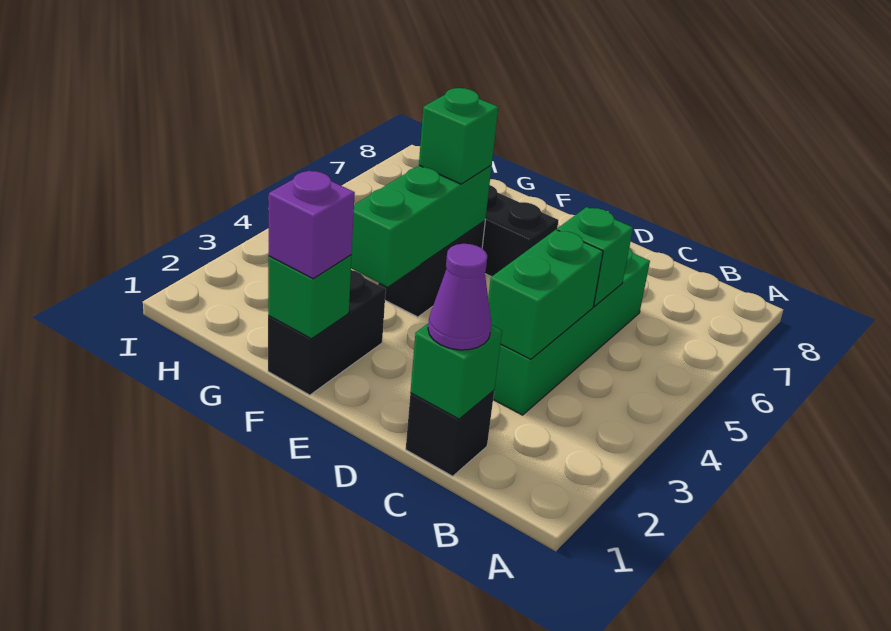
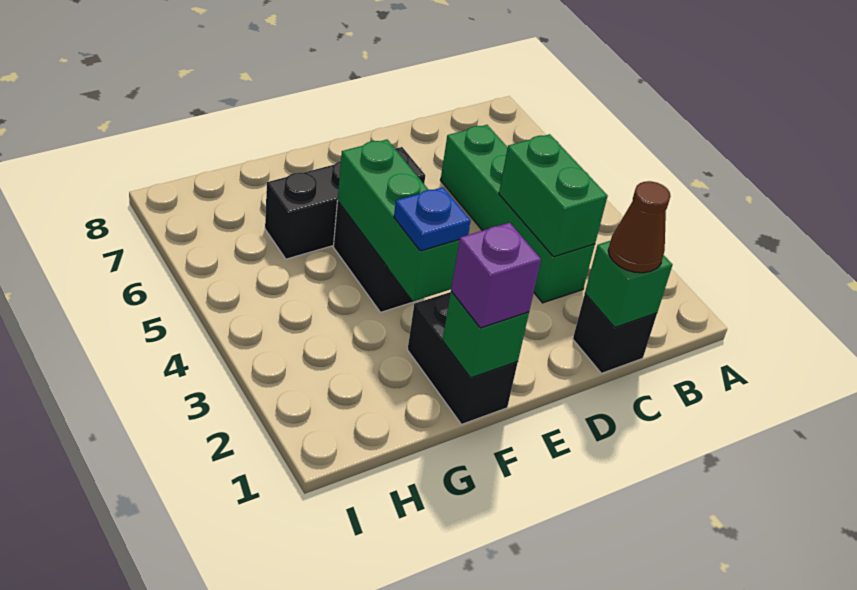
purple cone C1 level 3 -> brown cone C1 level 3
green brick C5 level 2 -> none
none -> blue plate F3 level 3
green brick F5 level 3 -> none

